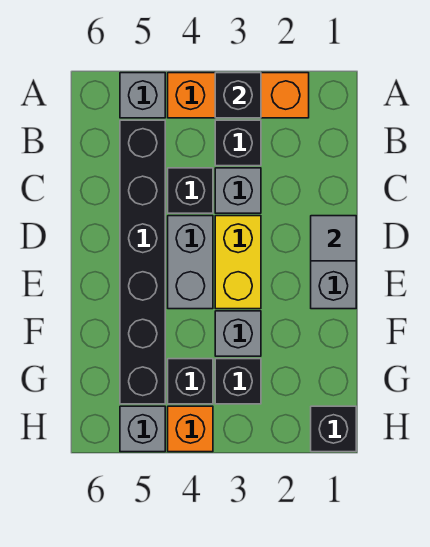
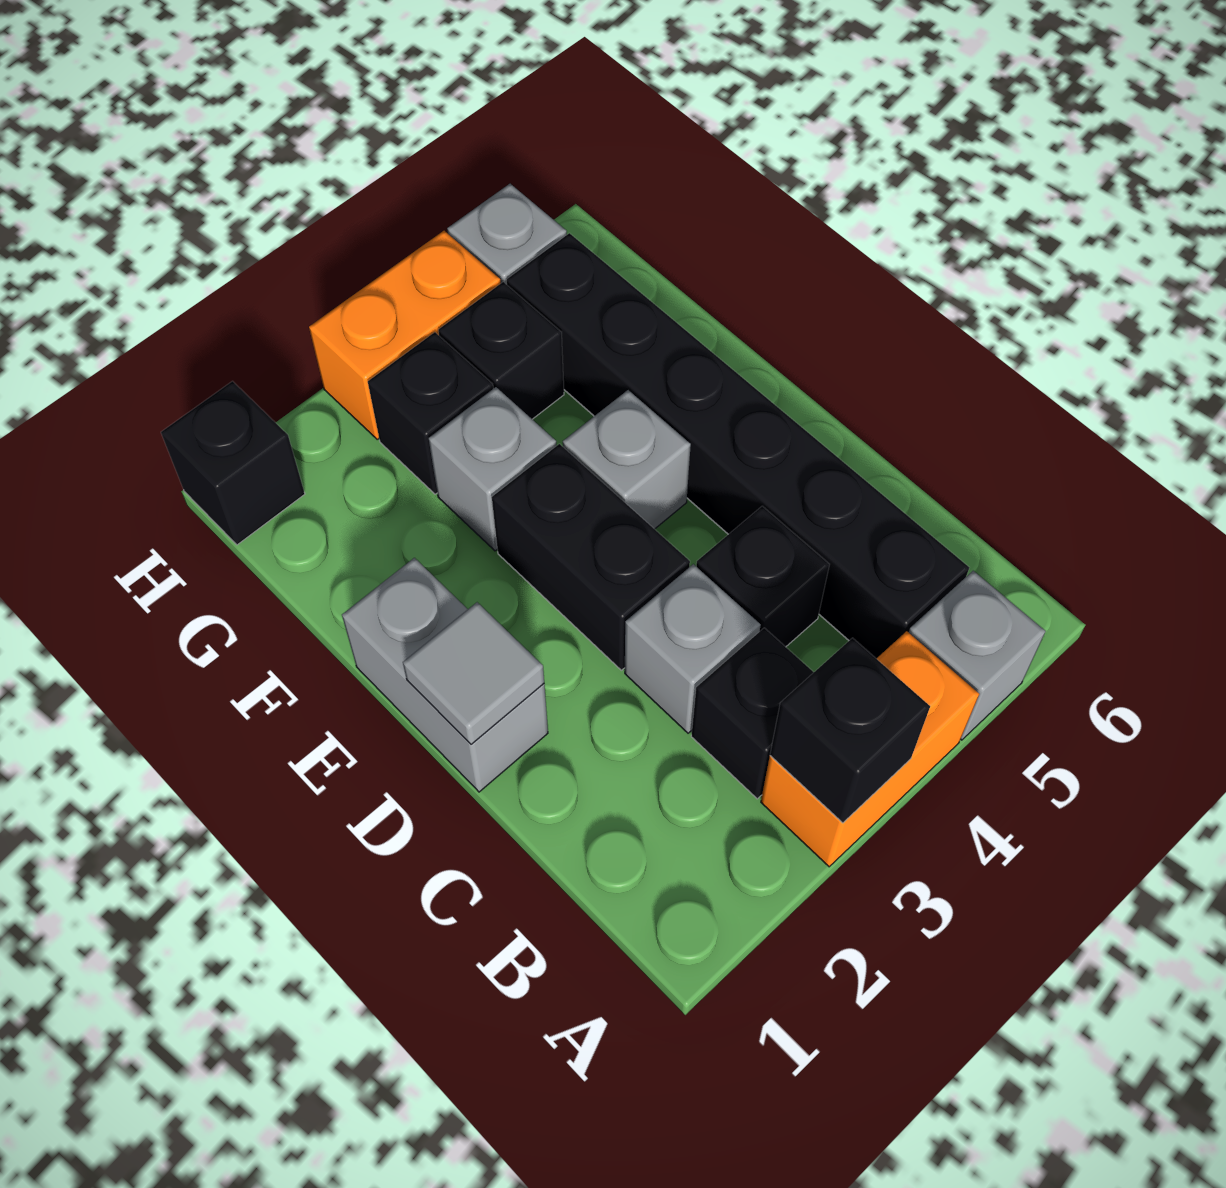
orange brick A2:A4 level 1 -> orange brick A3:A4 level 1
yellow brick D3:E3 level 1 -> black brick D3:E3 level 1
grey brick D4:E4 level 1 -> grey brick E4 level 1
orange brick H4 level 1 -> orange brick H3:H4 level 1

